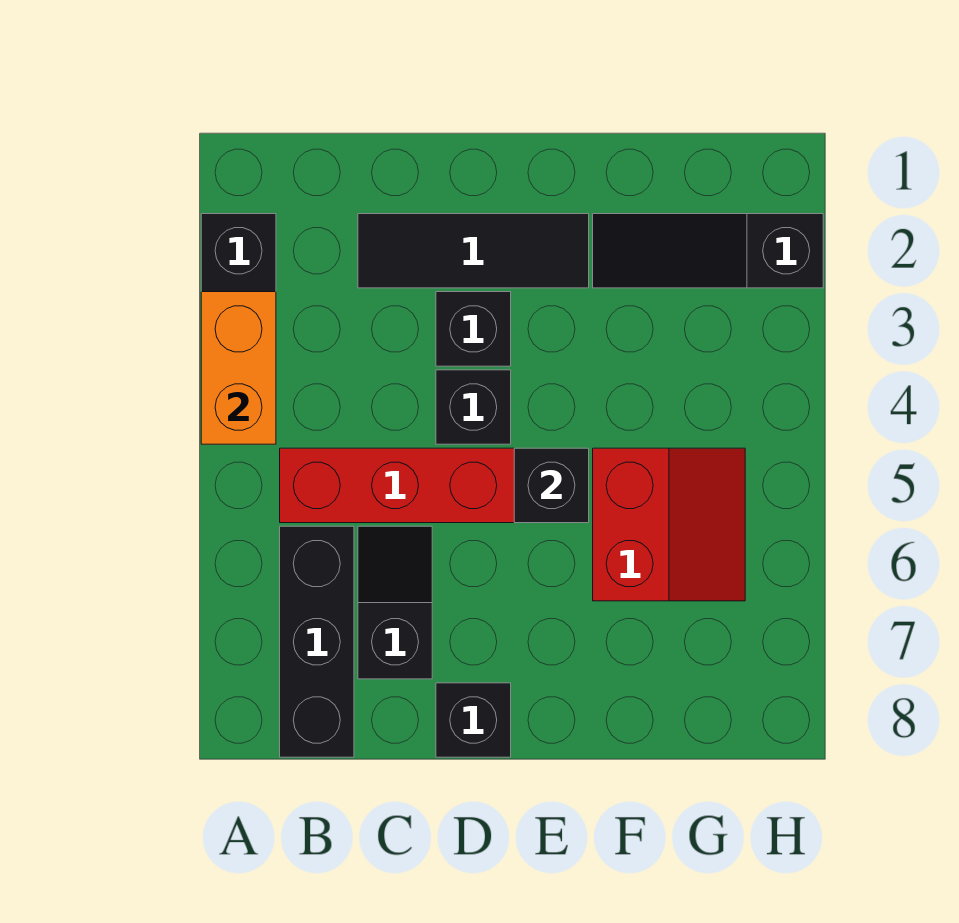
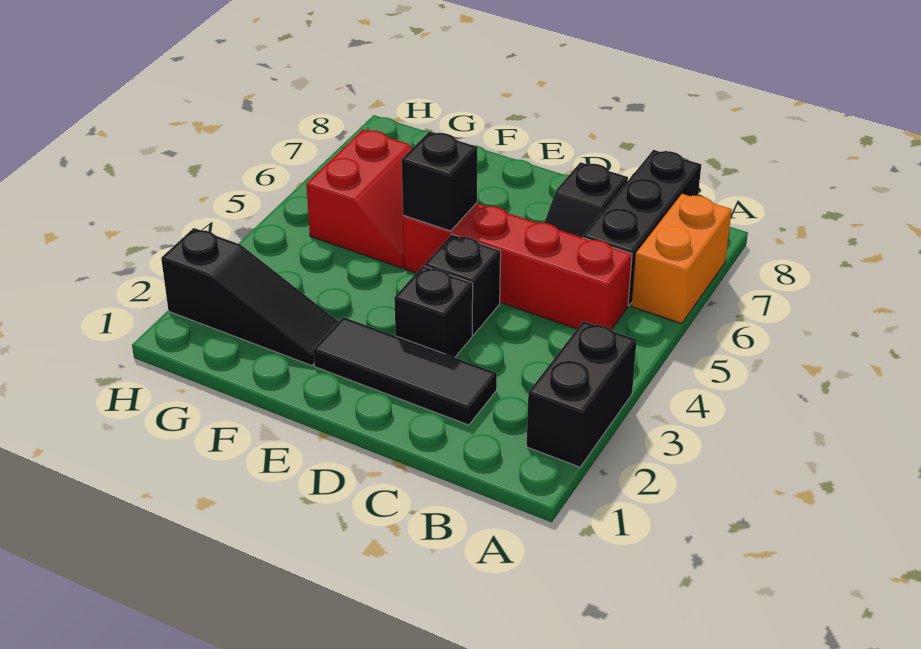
orange brick A3:A4 level 2 -> orange brick A6:A7 level 1
black brick D8 level 1 -> none
red slope F5:G6 level 1 top F -> red slope F5:G6 level 1 top G

